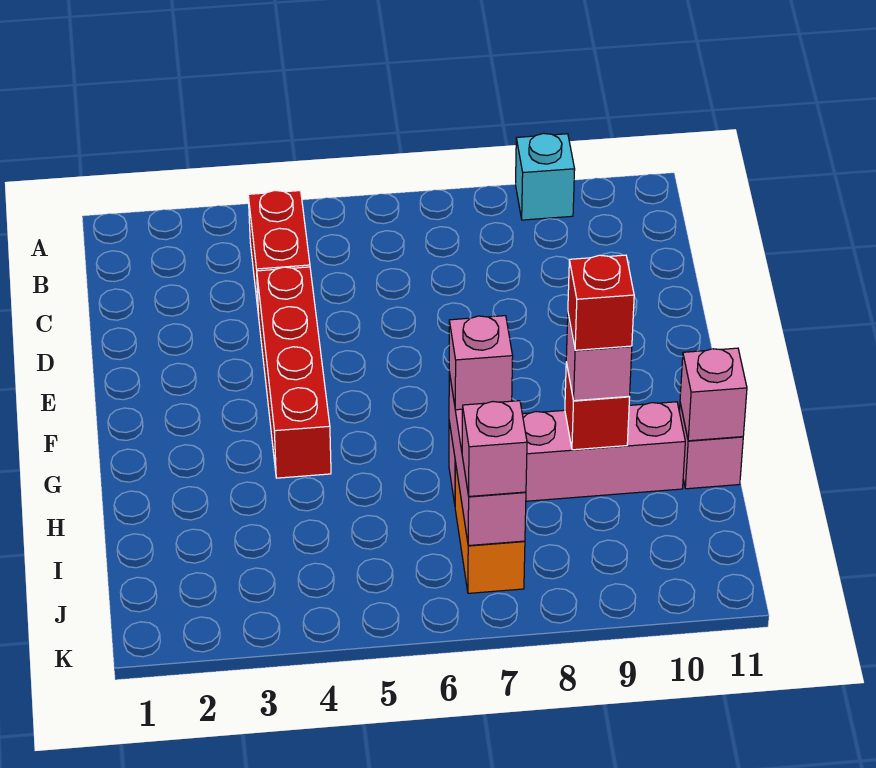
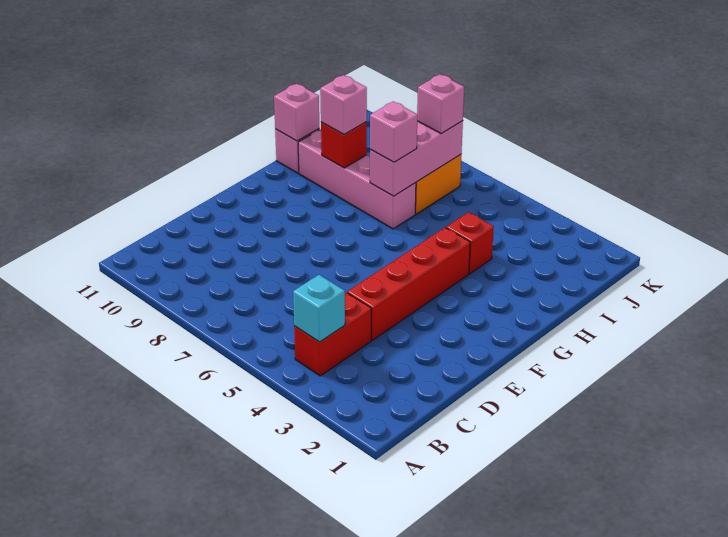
cyan brick A9 level 1 -> cyan brick B4 level 2
red brick H9 level 4 -> red brick H4 level 1

